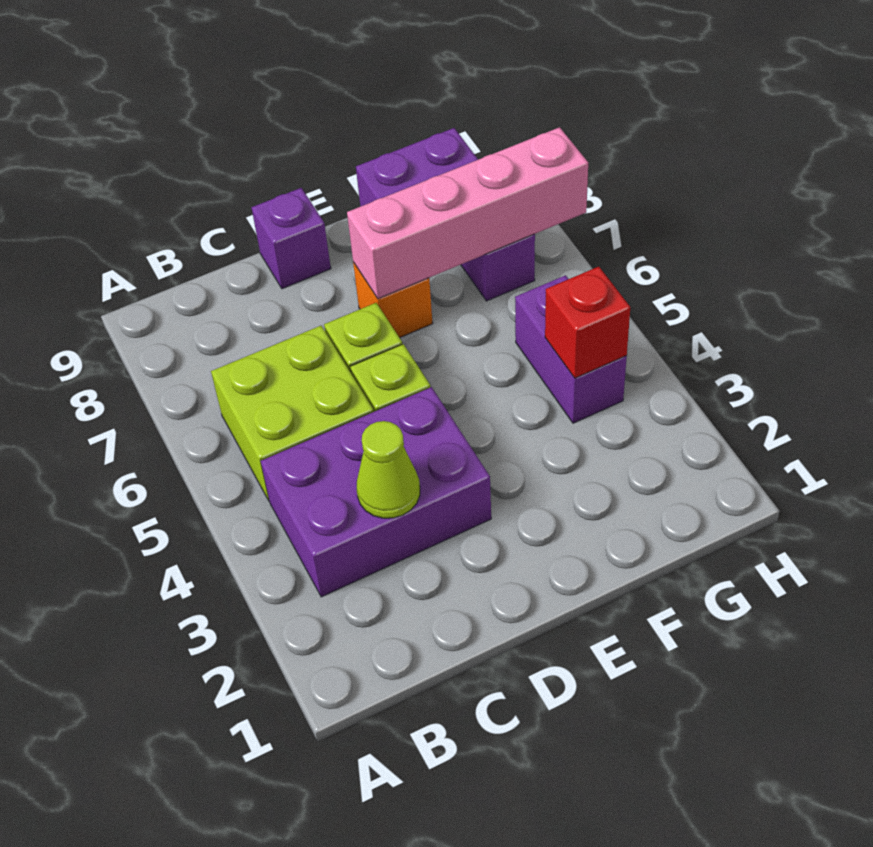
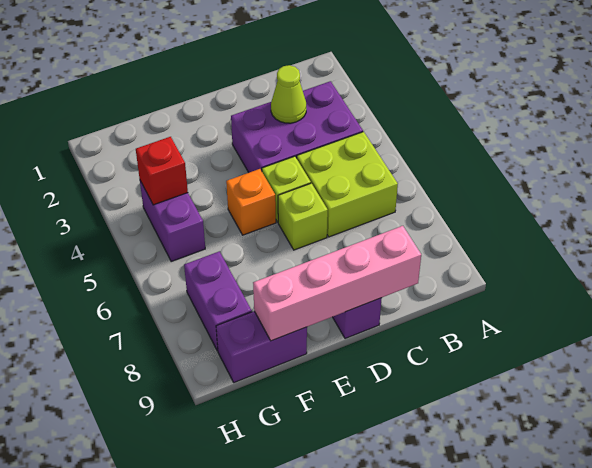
orange brick E7 level 1 -> orange brick E5 level 1
pink brick E7:H7 level 2 -> pink brick C9:F9 level 2

